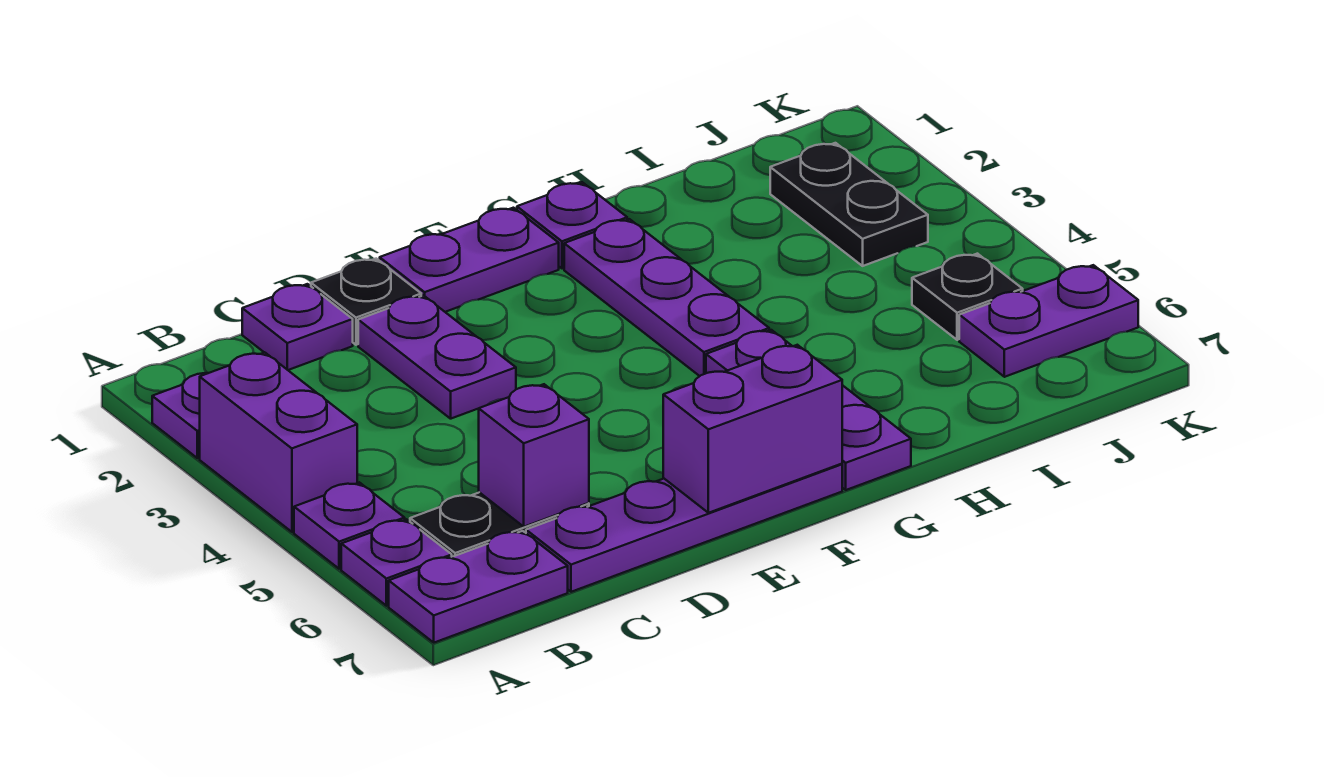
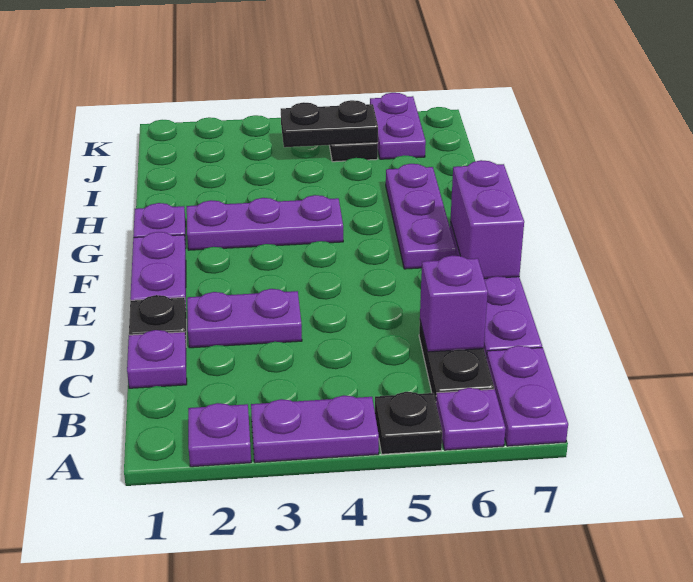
purple brick A3:A4 level 1 -> purple plate A3:A4 level 1
purple plate A5 level 1 -> black plate A5 level 1
purple plate G5:G7 level 1 -> purple plate F6:H6 level 1
black plate J2:J3 level 1 -> black plate J4:J5 level 2

